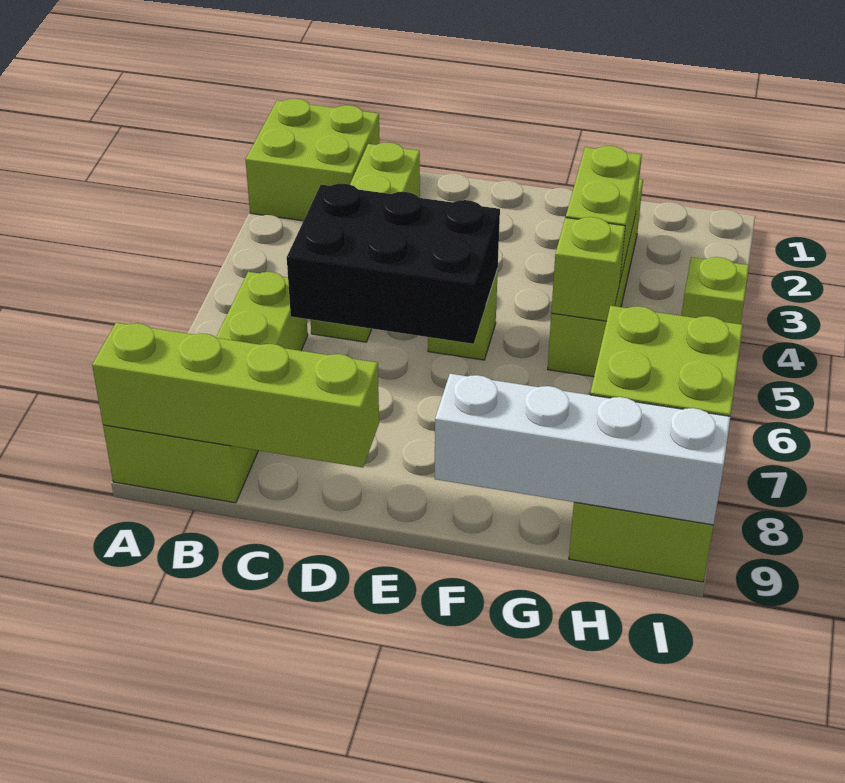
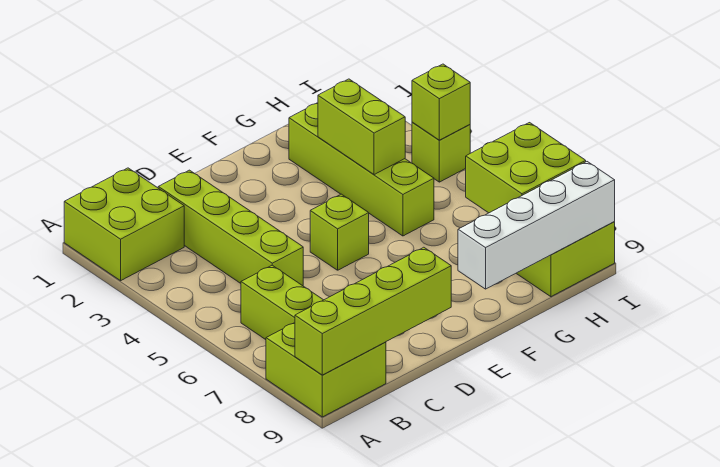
black brick C5:E6 level 2 -> none
lime brick G5 level 2 -> lime brick I4 level 2

